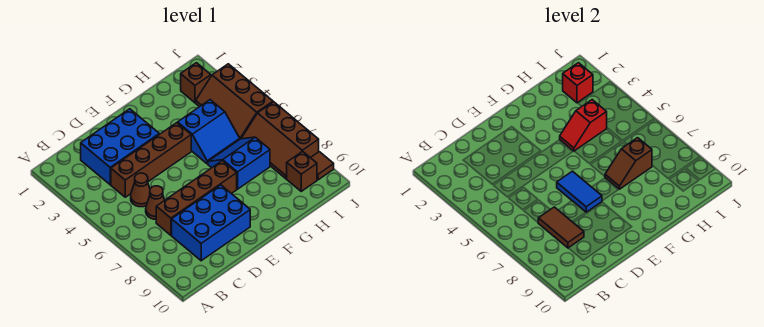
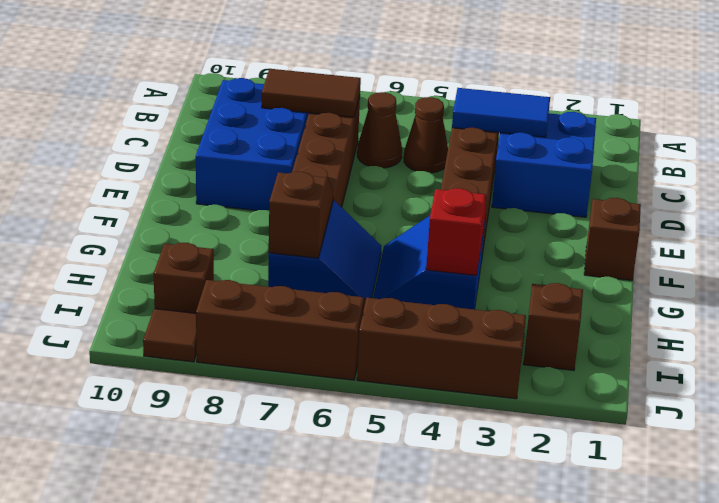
blue brick C2:E3 level 1 -> blue brick C2:D3 level 1
blue tile E6:E7 level 2 -> blue tile C3:C4 level 2
none -> brown brick F1 level 1
red brick I2 level 2 -> none

